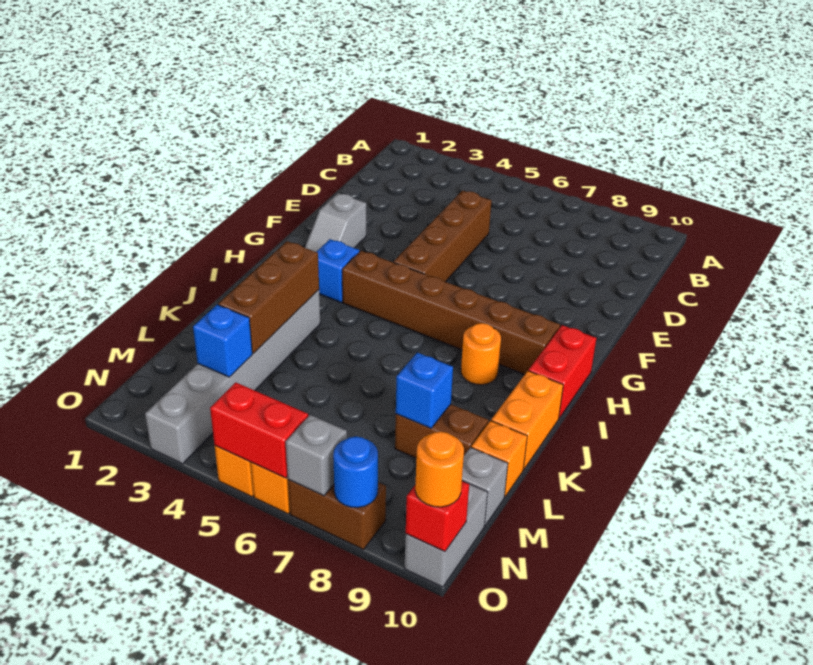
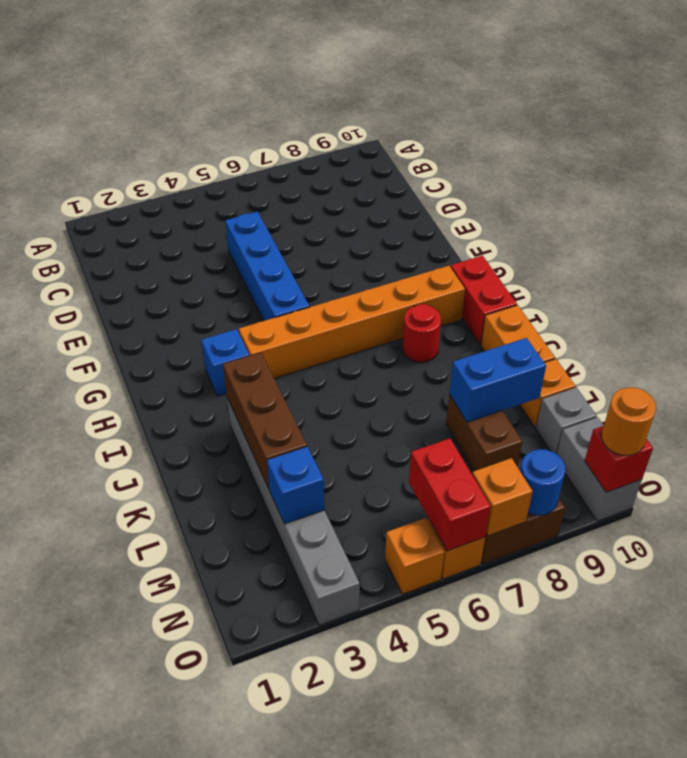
brown brick D5:G5 level 1 -> blue brick D5:G5 level 1
grey slope F2:G2 level 1 top F -> none
brown brick H4:H9 level 1 -> orange brick H4:H9 level 1
orange round brick I8 level 1 -> red round brick I8 level 1
brown brick L8:L9 level 1 -> brown brick L8:M8 level 1
blue brick L8 level 2 -> blue brick L8:L9 level 2
red brick O5:O6 level 2 -> red brick N6:O6 level 2
grey brick O7 level 2 -> orange brick O7 level 2

